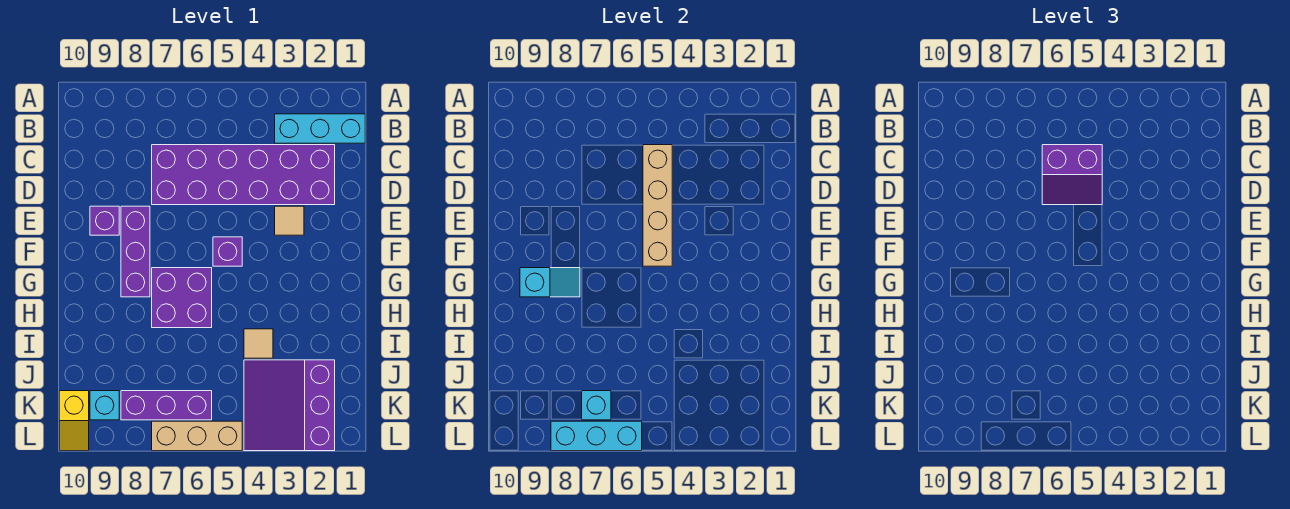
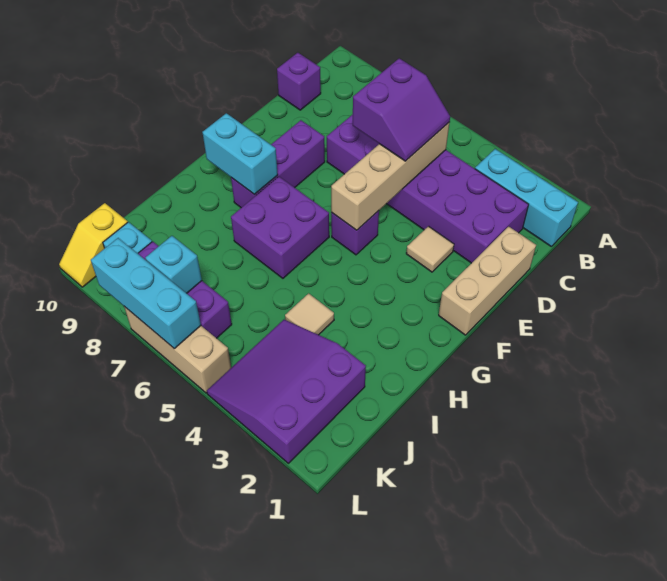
purple slope C5:D6 level 3 top C -> purple slope C5:D6 level 3 top 6
none -> tan brick D1:F1 level 1
purple brick E9 level 1 -> purple brick C10 level 1
cyan slope G8:G9 level 2 top 9 -> cyan brick G8:G9 level 2

